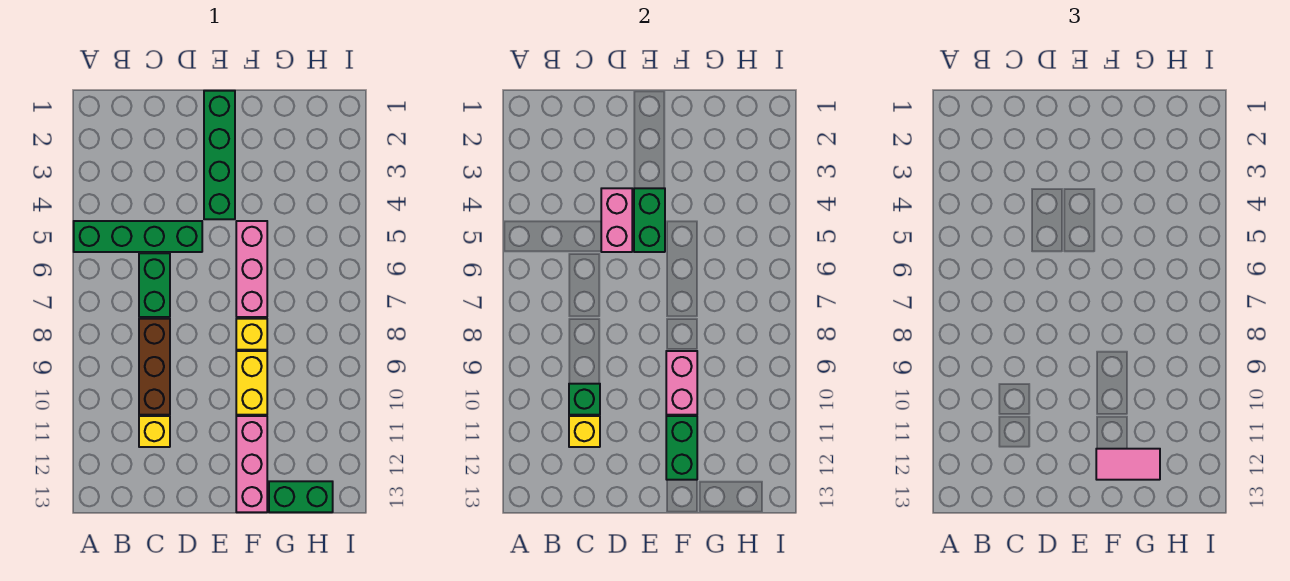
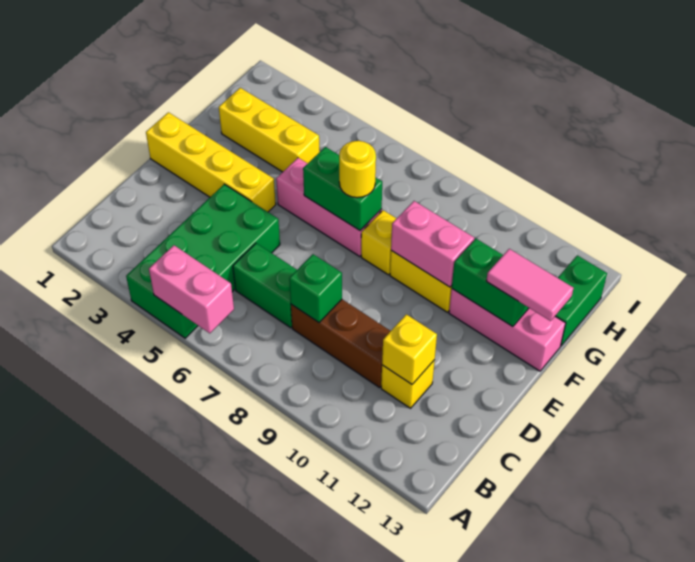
green brick A5:D5 level 1 -> green brick A4:D5 level 1
green brick C10 level 2 -> green brick C8 level 2
pink brick D4:D5 level 2 -> pink brick A5:A6 level 2
green brick E1:E4 level 1 -> yellow brick E1:E4 level 1
green brick E4:E5 level 2 -> green brick F6:F7 level 2
none -> yellow round brick F7 level 3
pink tile F12:G12 level 3 -> pink tile F12:F13 level 3
none -> yellow brick G2:G4 level 1

